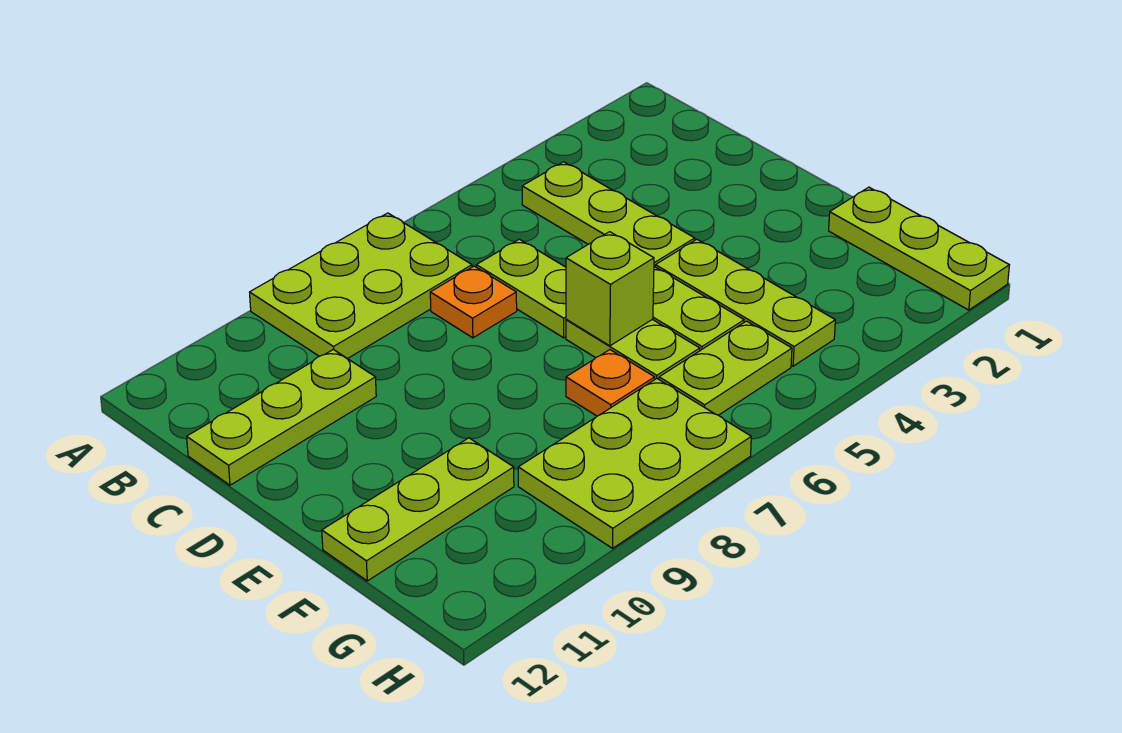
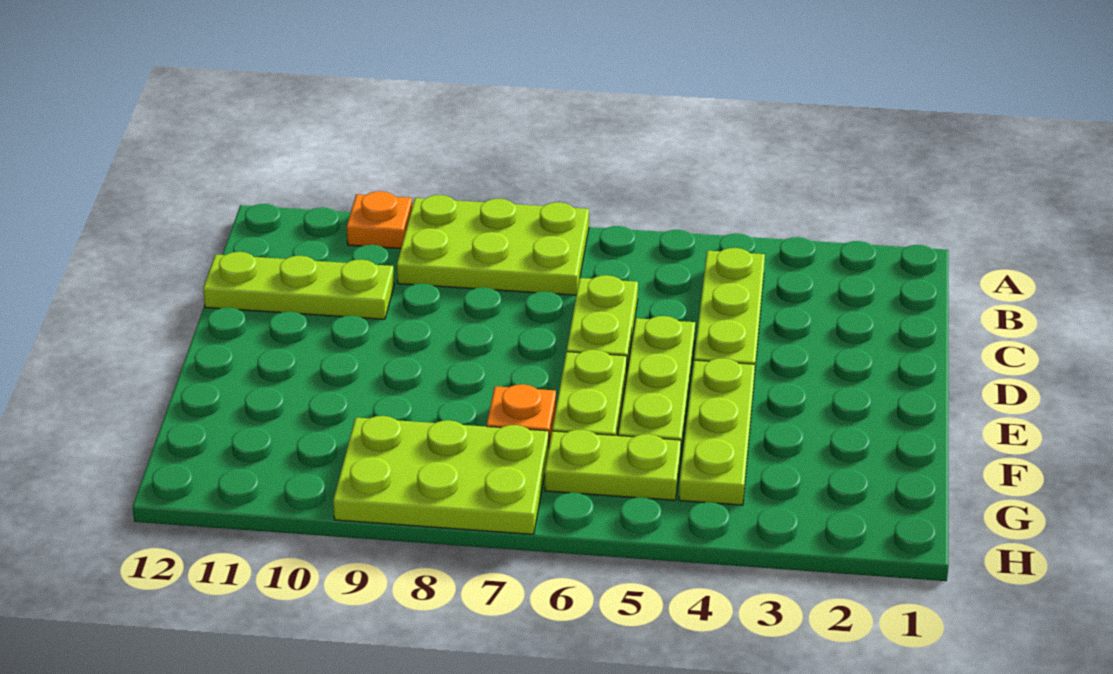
orange plate C7 level 1 -> orange plate A10 level 1
lime brick E6 level 2 -> none
lime plate F1:H1 level 1 -> none
lime plate F10:F12 level 1 -> none

